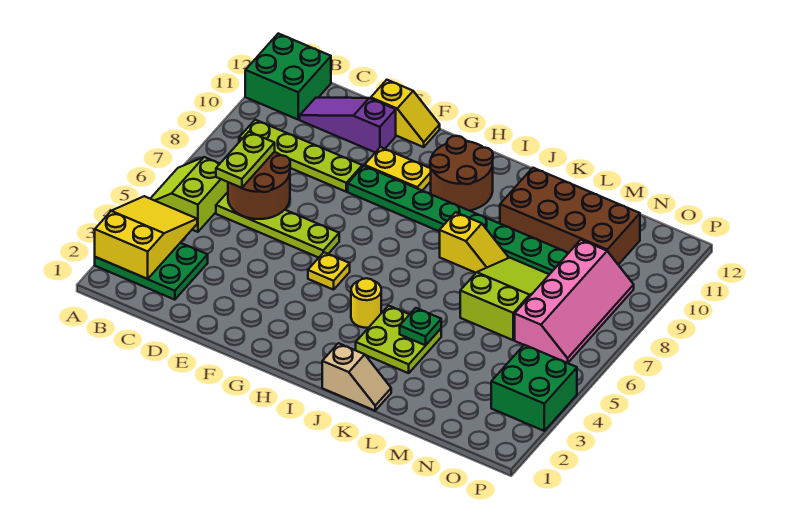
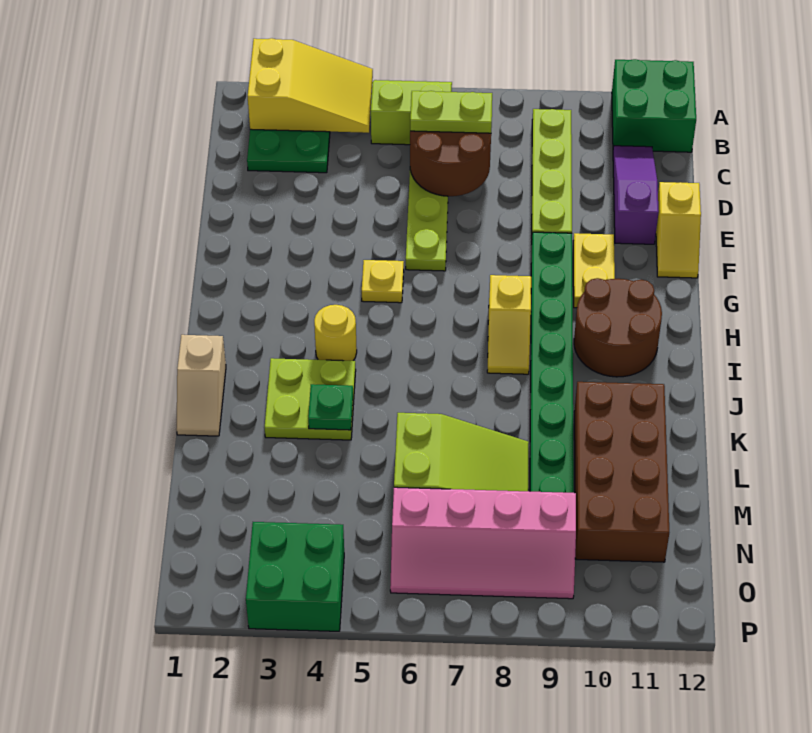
yellow slope J8:K8 level 1 top J -> yellow slope H8:I8 level 1 top H

